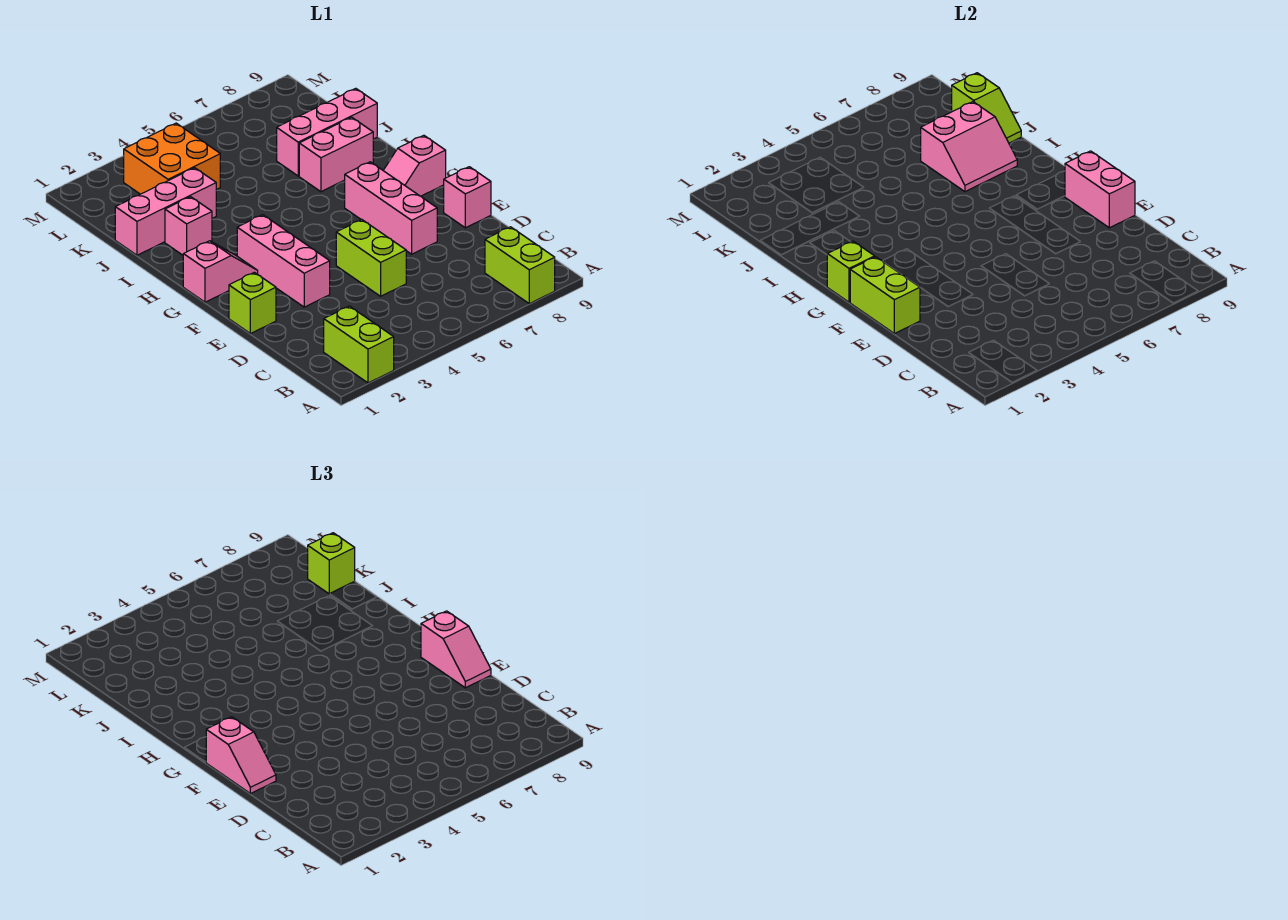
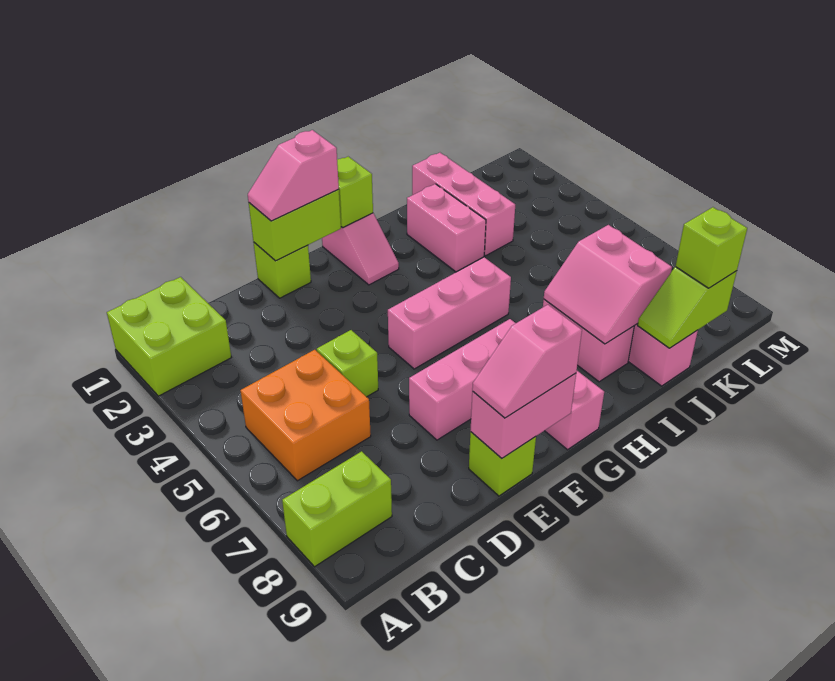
lime brick A2:B2 level 1 -> lime brick A1:B2 level 1
lime brick D5:E5 level 1 -> lime brick D5 level 1
pink brick E3:G3 level 1 -> pink brick F5:H5 level 1
pink brick E9 level 1 -> lime brick E9 level 1
pink brick I2 level 1 -> pink brick I2:I3 level 1
orange brick K3:L4 level 1 -> orange brick B5:C6 level 1

